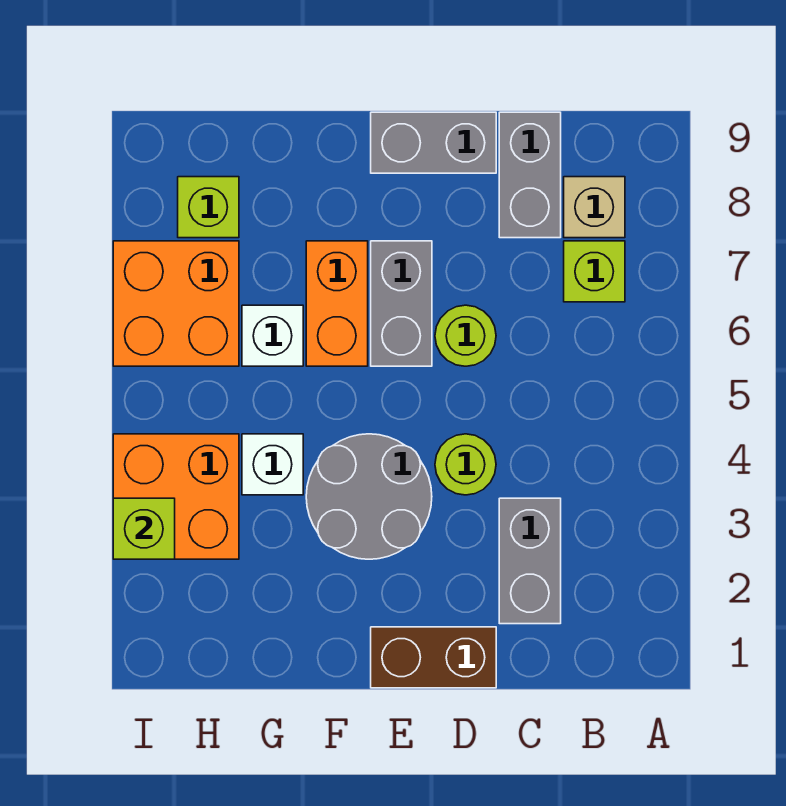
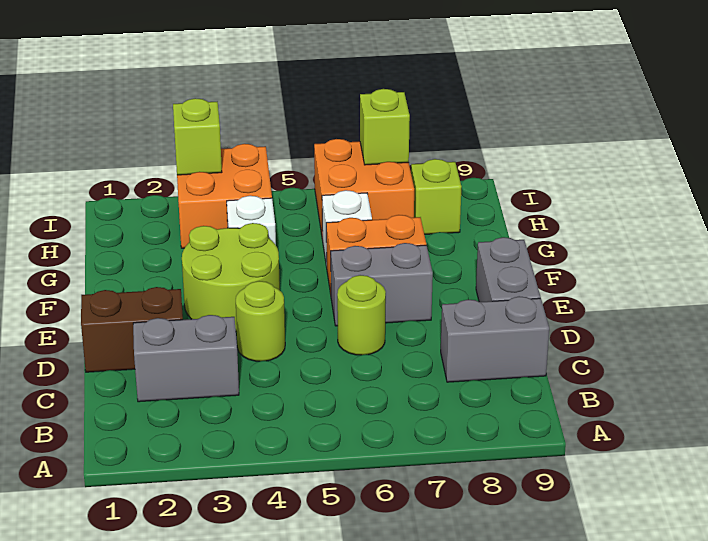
lime brick B7 level 1 -> lime brick I7 level 2
tan brick B8 level 1 -> none
brown brick D1:E1 level 1 -> brown brick D1:D2 level 1
grey round brick E3:F4 level 1 -> lime round brick E3:F4 level 1

